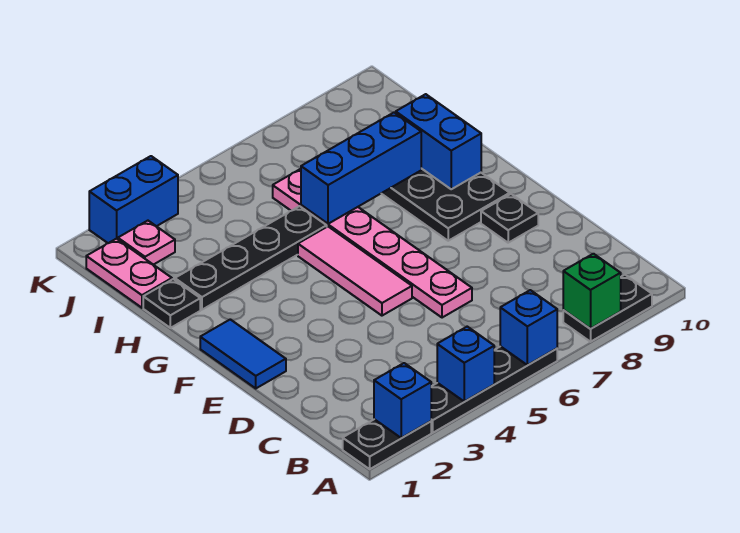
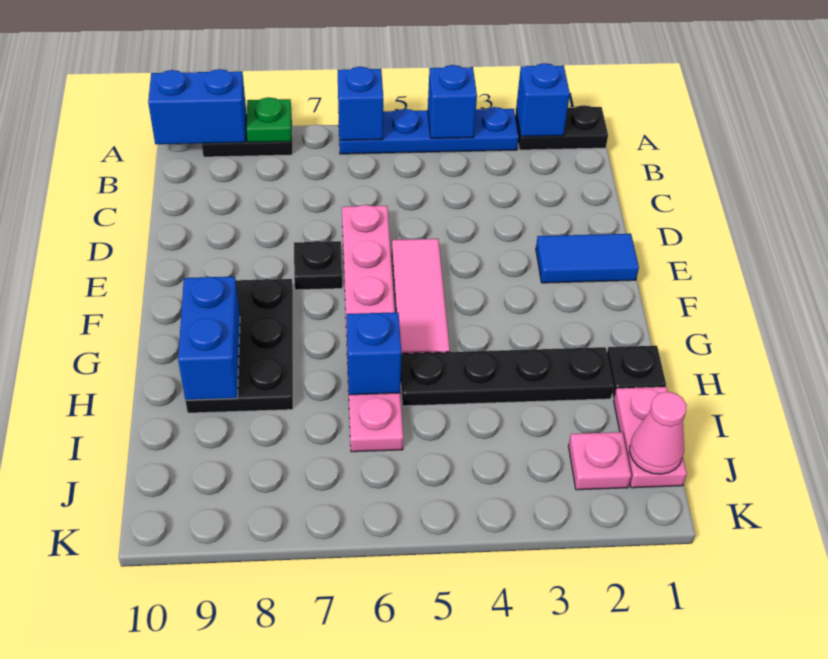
black plate A3:A6 level 1 -> blue plate A3:A6 level 1
green brick A8 level 2 -> green plate A8 level 2
blue tile E1:F1 level 1 -> blue tile E1:E2 level 1
black plate E9 level 1 -> black plate E7 level 1
blue brick H6:H8 level 2 -> blue brick H6 level 2
none -> pink cone J1 level 2
blue brick K2:K3 level 1 -> blue brick A9:A10 level 2

